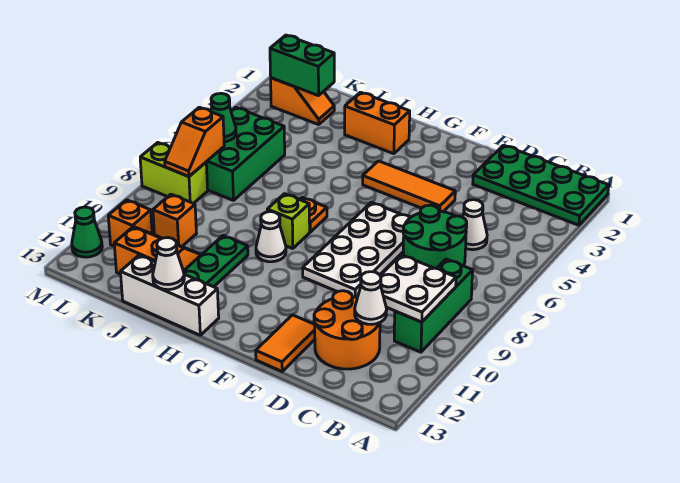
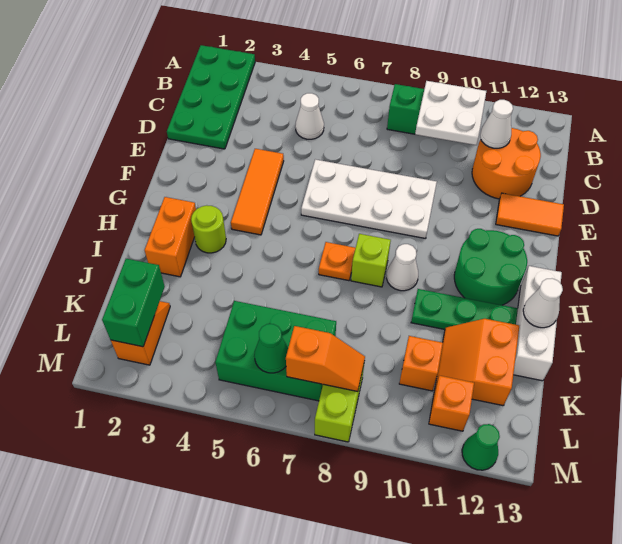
green round brick C6:D7 level 1 -> green round brick G11:H12 level 1
none -> lime round brick H3 level 1

